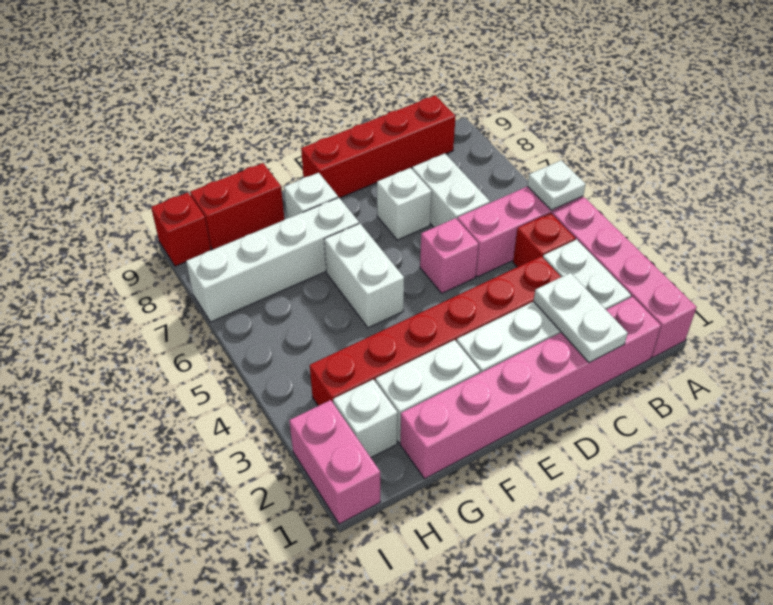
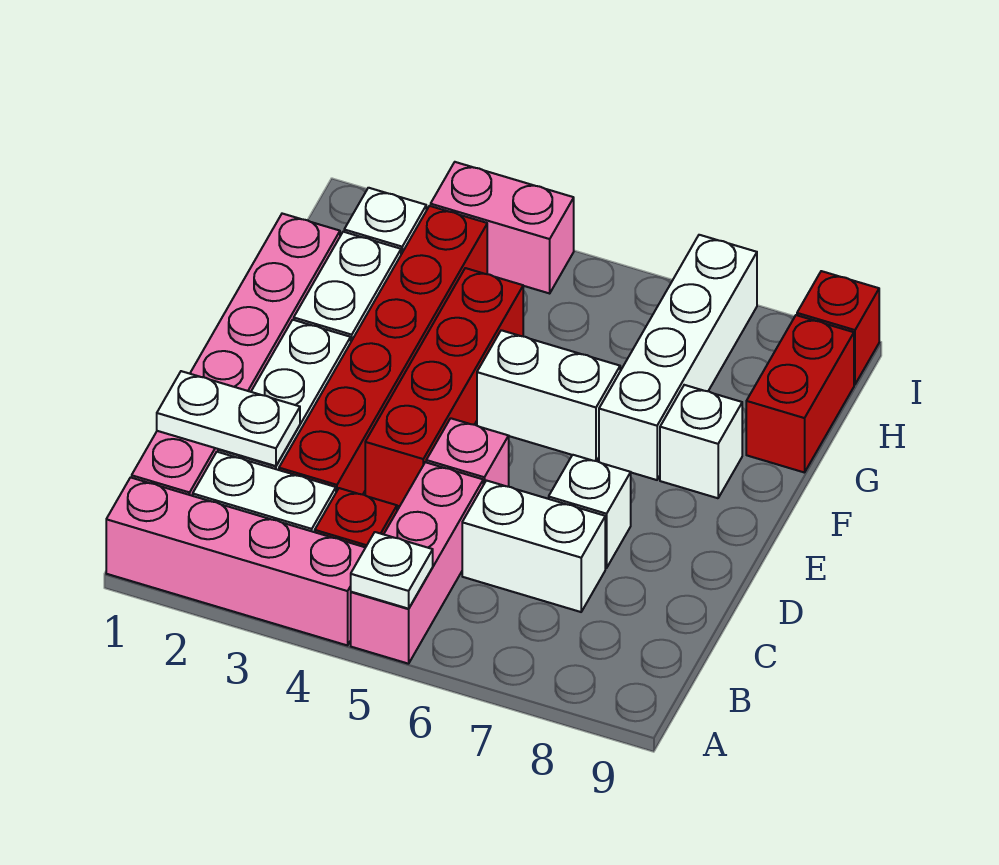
red brick B9:E9 level 1 -> red brick D4:G4 level 1
pink brick I1:I2 level 1 -> pink brick I3:I4 level 1

